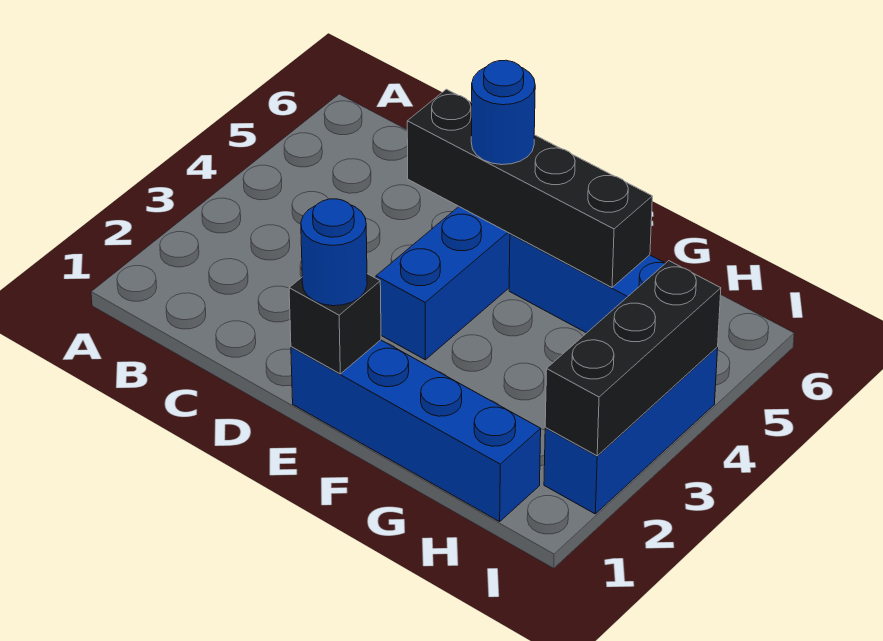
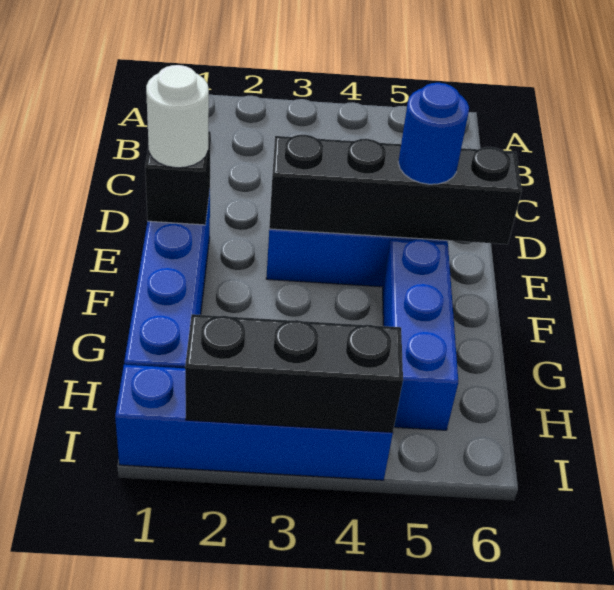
black brick D5:G5 level 2 -> black brick E3:E6 level 2
blue round brick E1 level 3 -> white round brick E1 level 3
blue brick I2:I4 level 1 -> blue brick I1:I4 level 1

